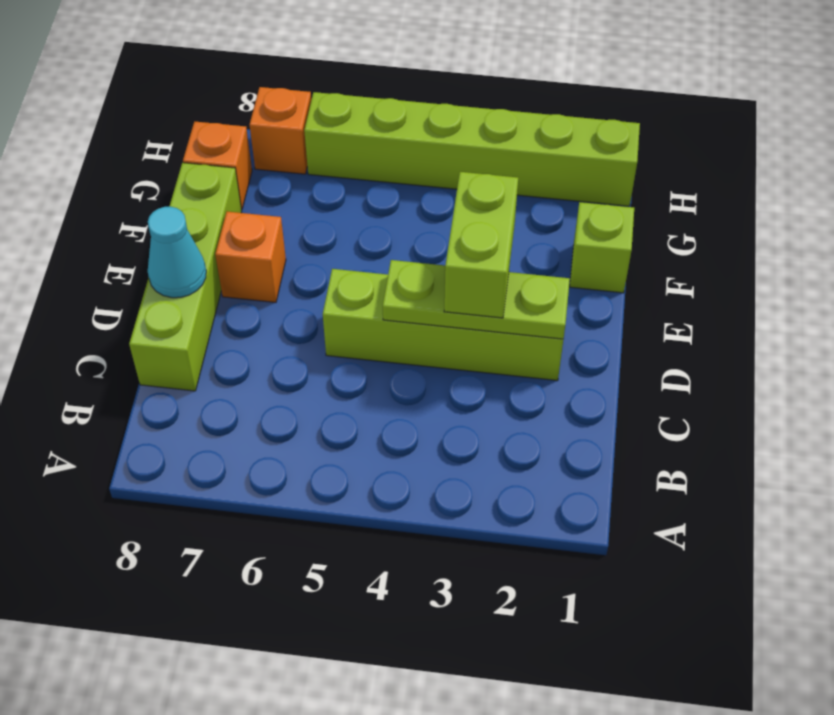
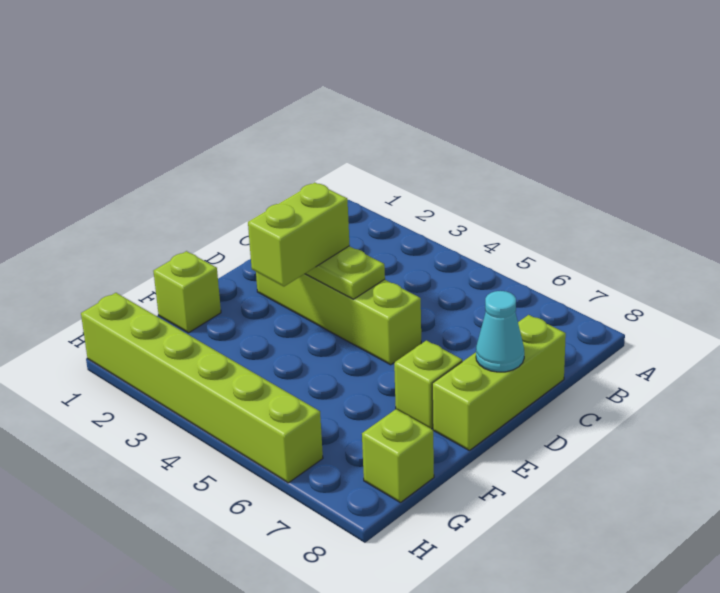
lime brick C8:F8 level 1 -> lime brick C8:E8 level 1
orange brick E7 level 1 -> lime brick E7 level 1
orange brick G8 level 1 -> lime brick G8 level 1
orange brick H7 level 1 -> none

